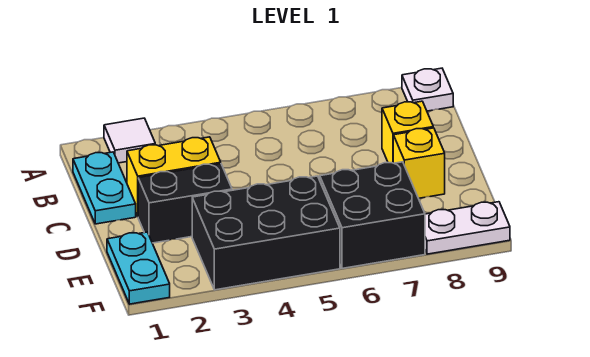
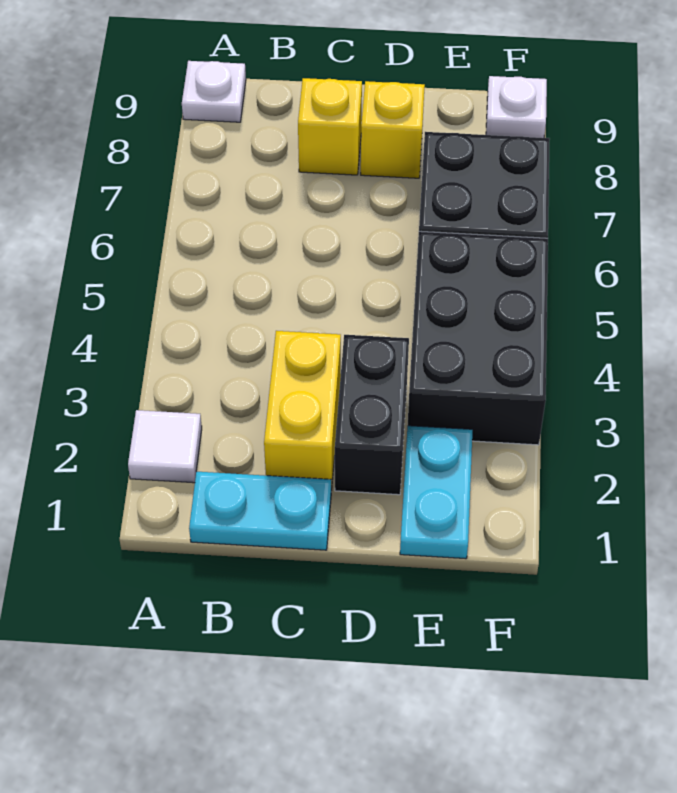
cyan plate E1:F1 level 1 -> cyan plate E1:E2 level 1
white plate F8:F9 level 1 -> white plate F9 level 1

